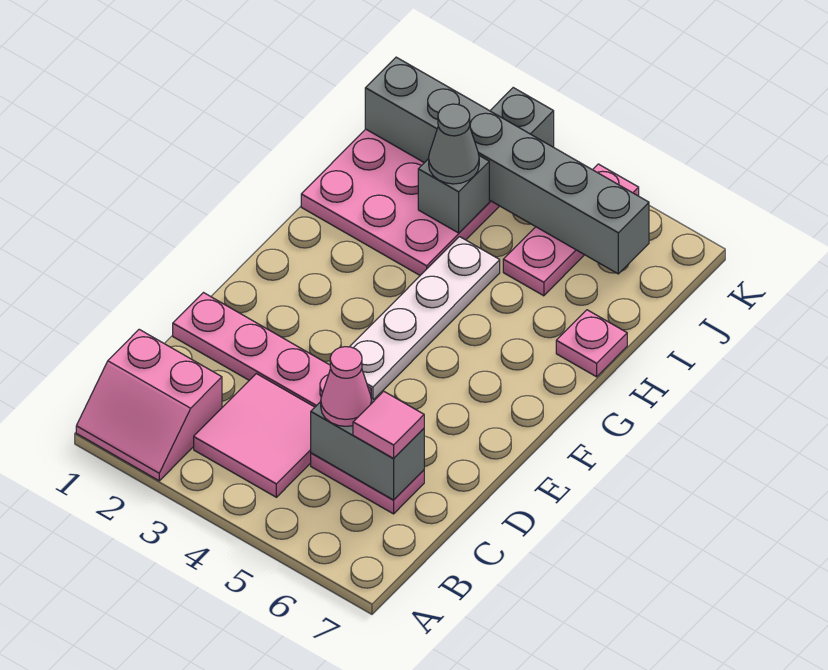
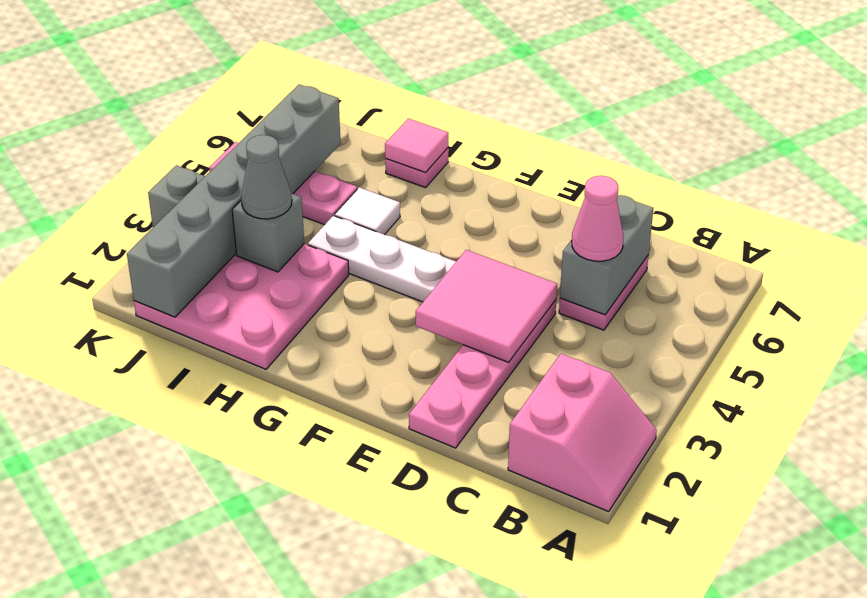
pink tile B3:C4 level 1 -> pink tile D3:E4 level 2
pink tile C6 level 3 -> pink tile H7 level 2
none -> white tile H5 level 1

